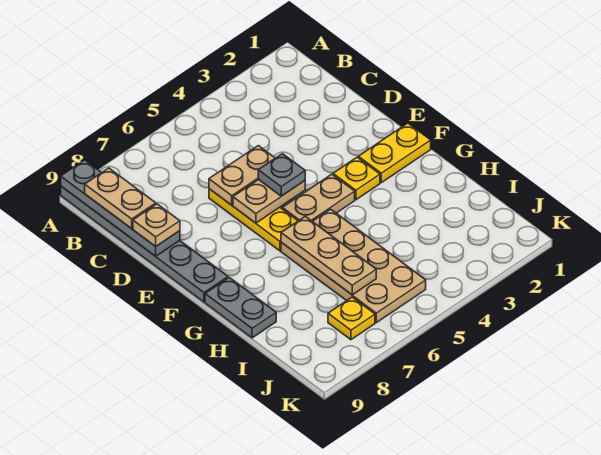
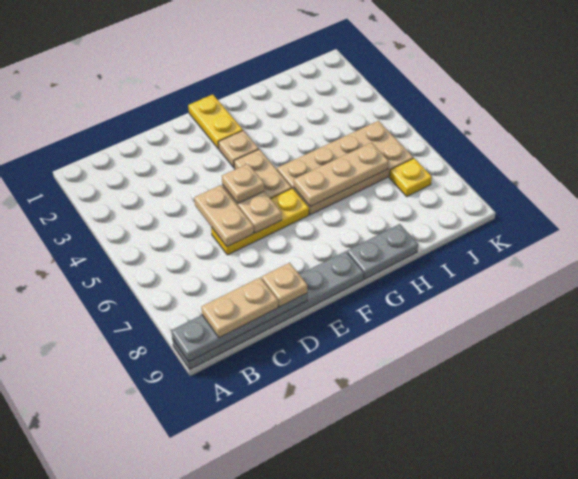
grey plate E5 level 3 -> tan plate E5 level 3
yellow plate F3 level 1 -> tan plate F3 level 1

